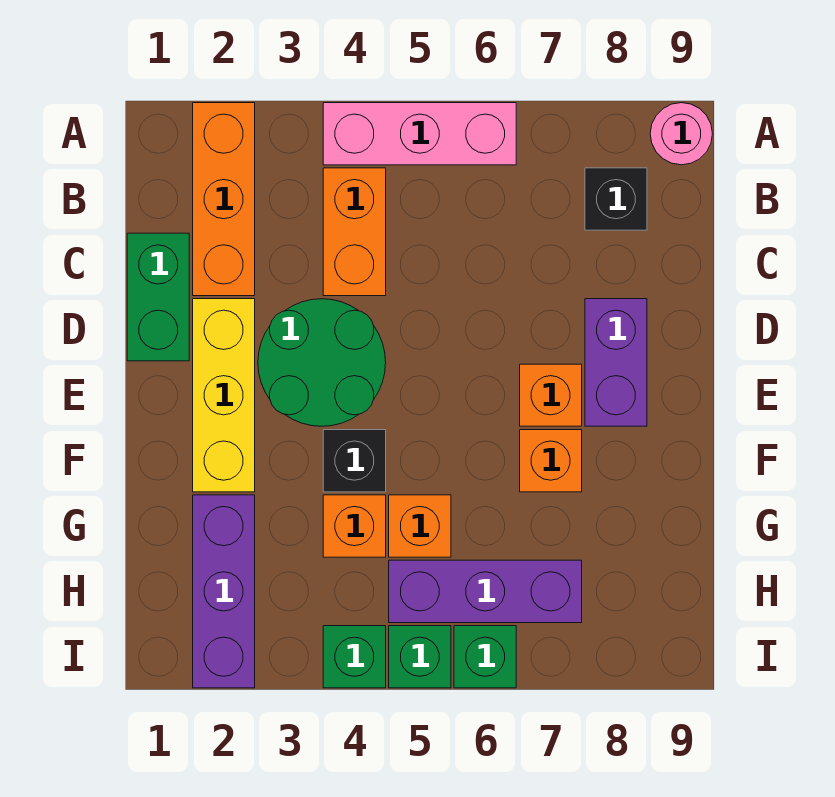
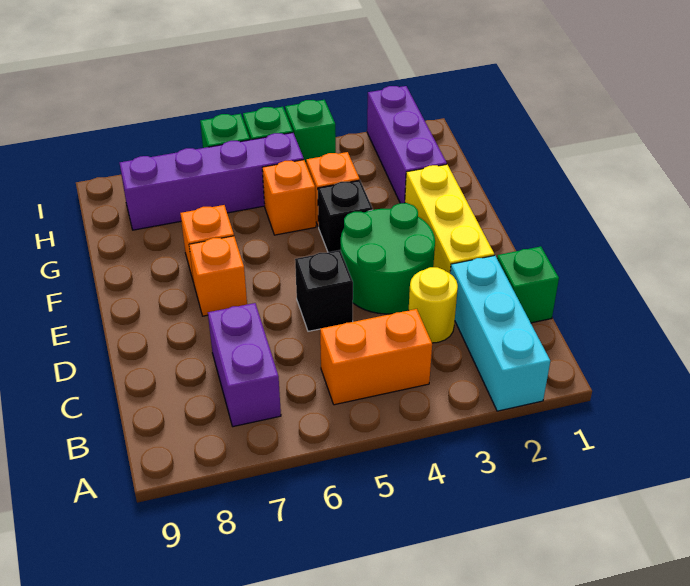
orange brick A2:C2 level 1 -> cyan brick A2:C2 level 1
pink brick A4:A6 level 1 -> none
pink round brick A9 level 1 -> none
orange brick B4:C4 level 1 -> orange brick B4:B5 level 1
black brick B8 level 1 -> black brick D5 level 1
green brick C1:D1 level 1 -> green brick C1 level 1
none -> yellow round brick C3 level 1
purple brick D8:E8 level 1 -> purple brick B7:C7 level 1
purple brick H5:H7 level 1 -> purple brick H5:H8 level 1

